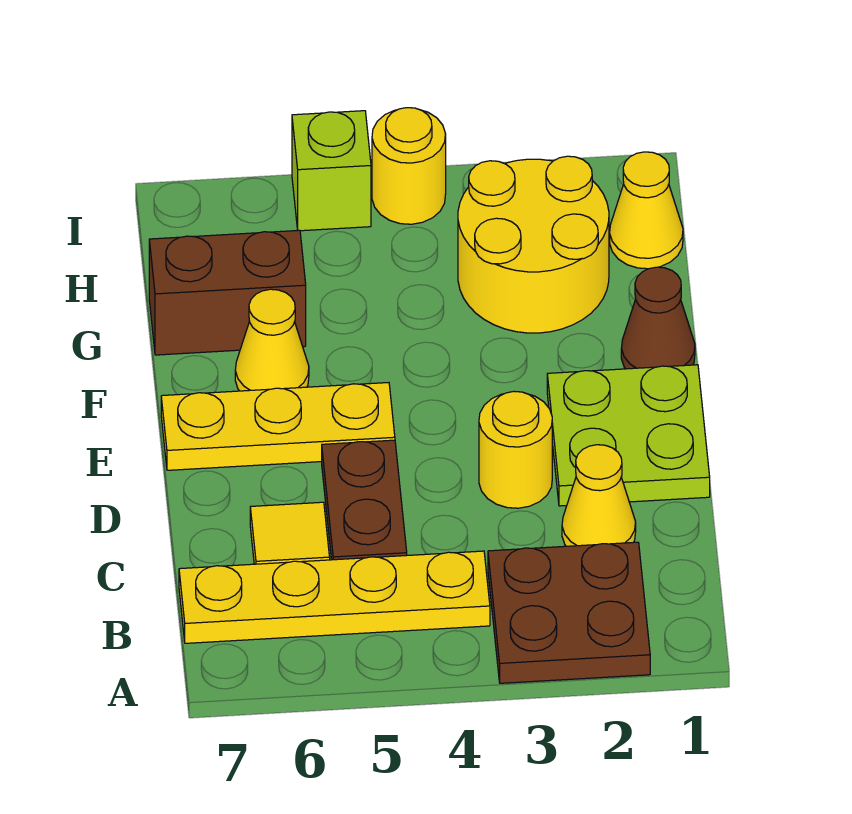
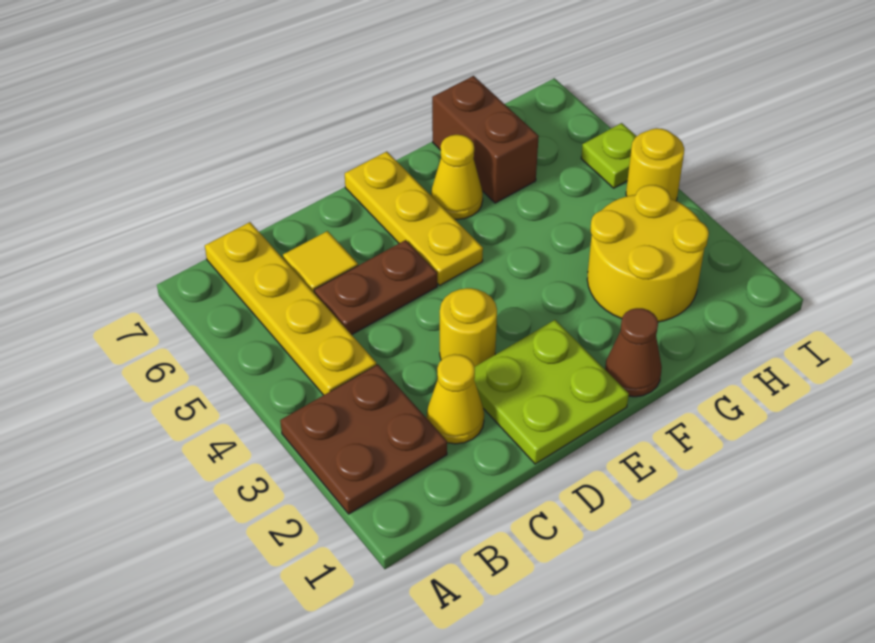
yellow cone H1 level 1 -> none
lime brick I5 level 1 -> lime plate I5 level 1

